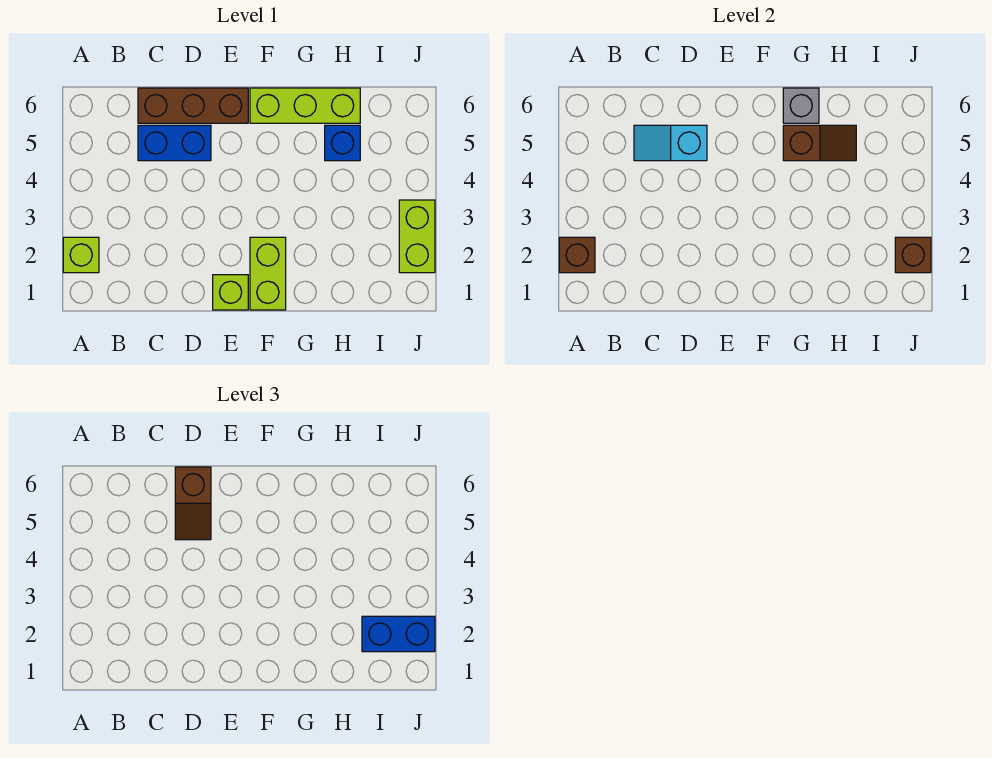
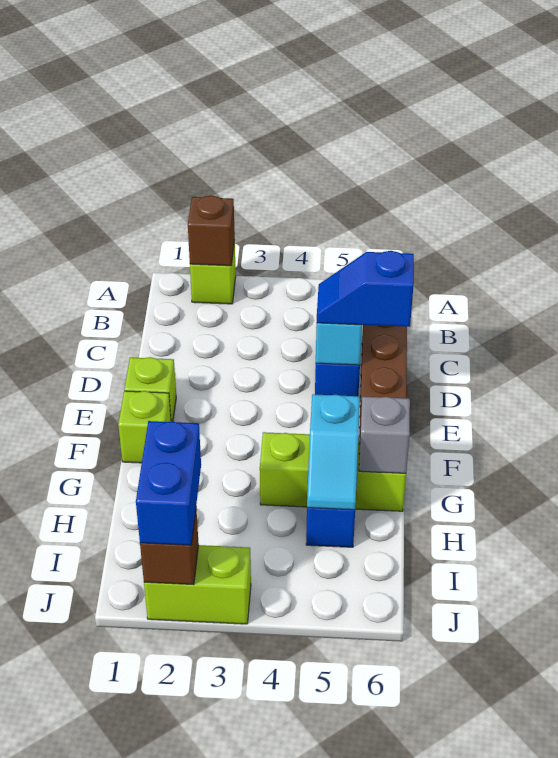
brown slope D5:D6 level 3 top 6 -> blue slope D5:D6 level 3 top 6
lime brick F1:F2 level 1 -> lime brick F1 level 1
lime brick F6:H6 level 1 -> lime brick G4:G6 level 1
brown slope G5:H5 level 2 top G -> cyan slope G5:H5 level 2 top G

